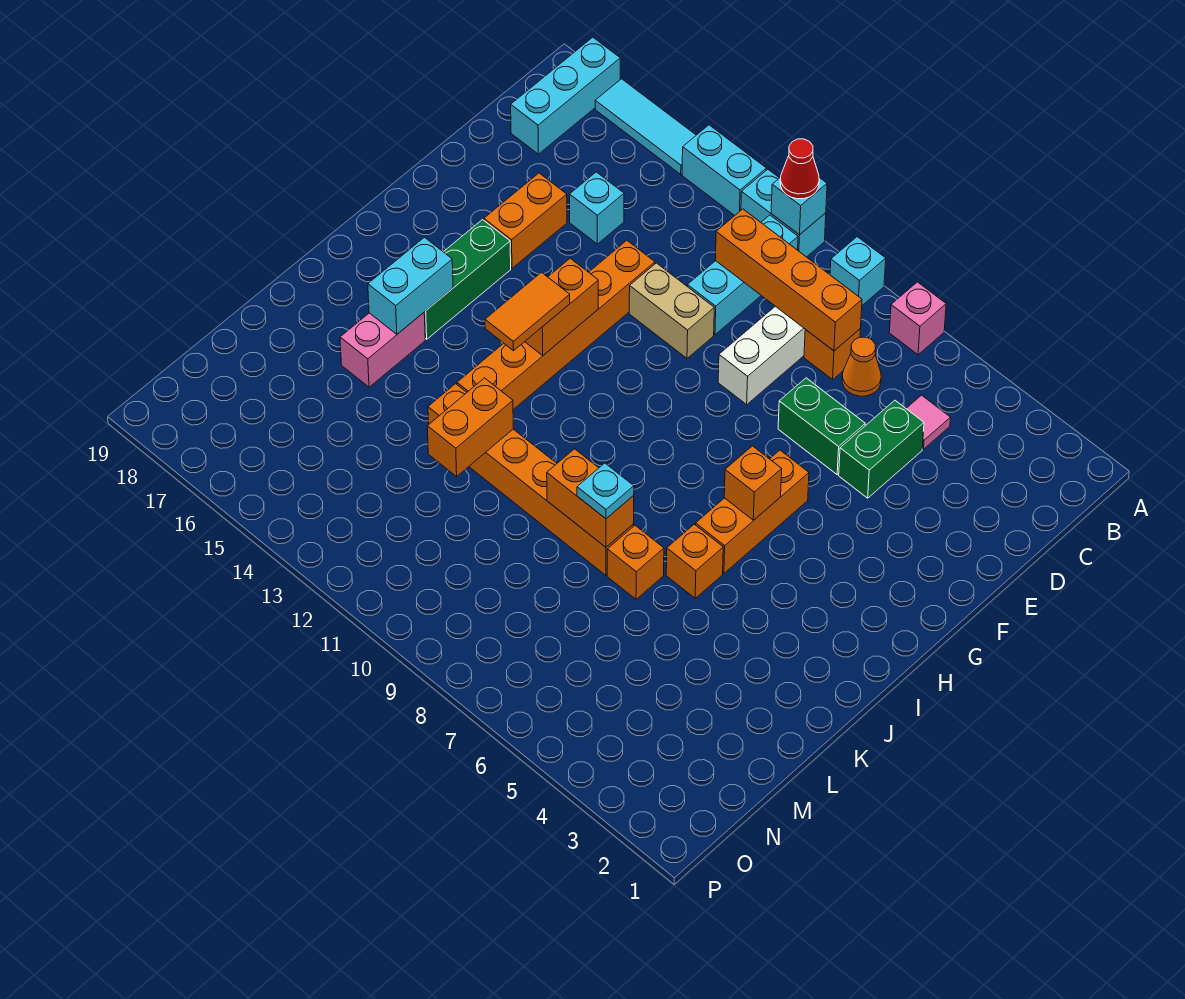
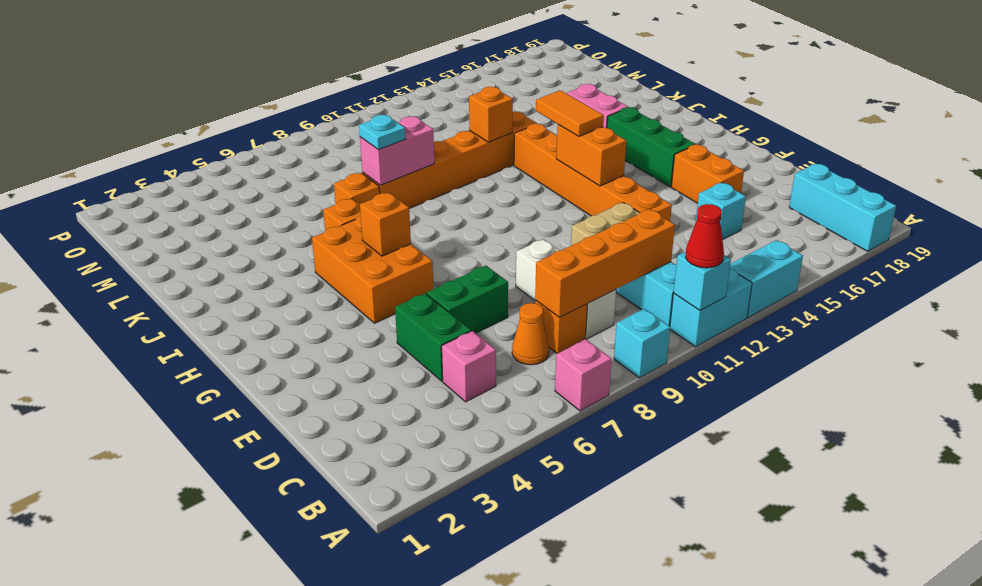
cyan tile A15:A17 level 1 -> none
pink tile C5 level 1 -> pink brick C5 level 1
orange brick G6:I6 level 1 -> orange brick G5:I6 level 1
cyan brick I16:J16 level 2 -> none
orange brick K8:K9 level 2 -> pink brick K8:K9 level 2
orange brick K12:L12 level 2 -> orange brick K12 level 2

